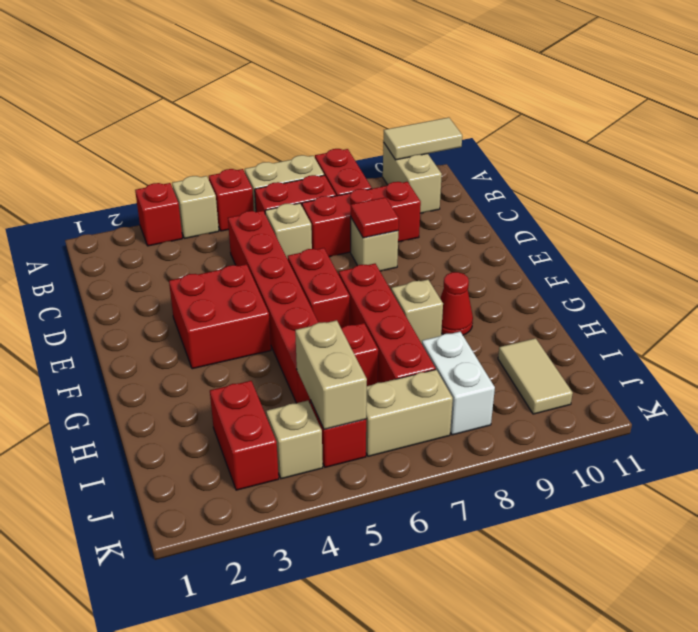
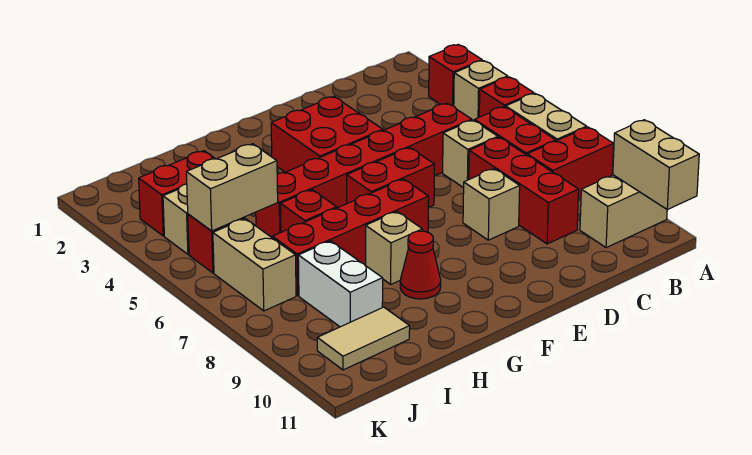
tan tile A10:A11 level 2 -> tan brick A10:A11 level 2
red tile D8 level 2 -> none
white brick I8:J8 level 1 -> white brick I8:I9 level 1

